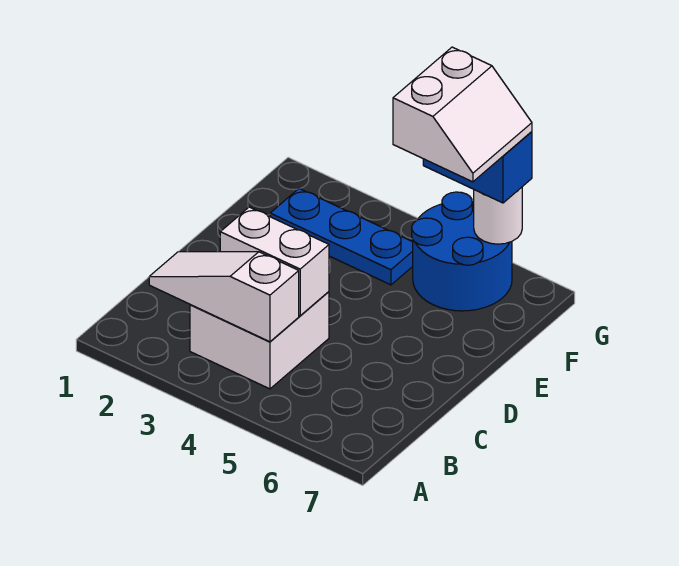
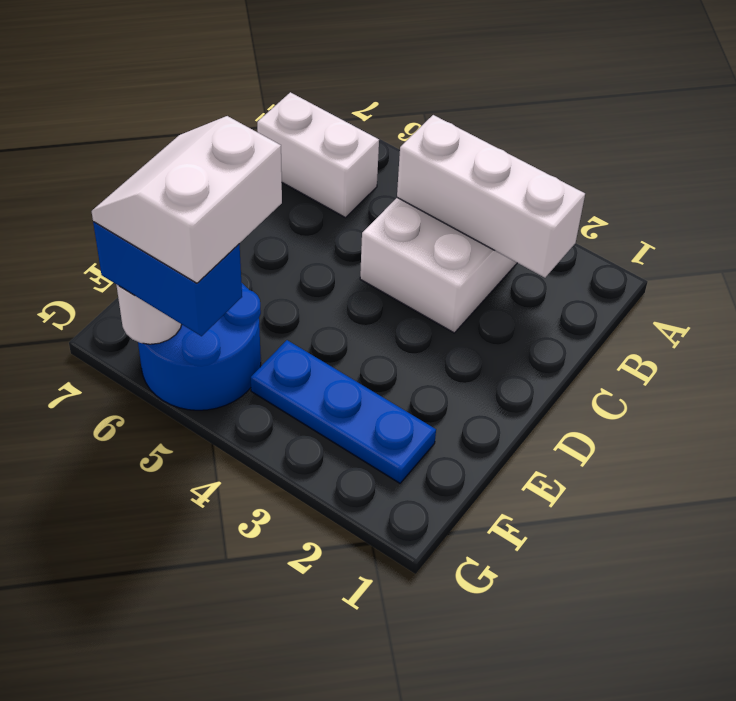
white slope B2:B4 level 2 top 4 -> white brick B2:B4 level 2
white brick C3:C4 level 2 -> white brick B6:B7 level 1

